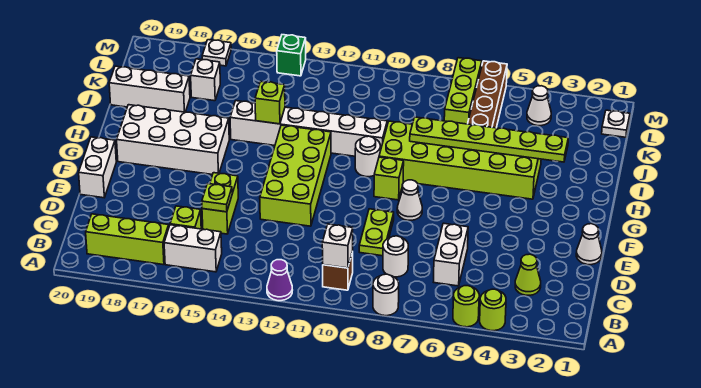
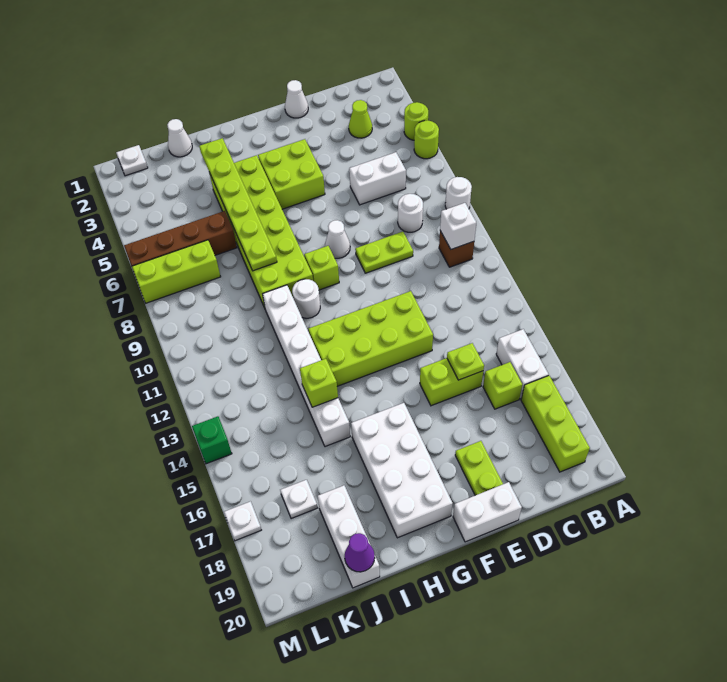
purple cone A12 level 1 -> purple cone J20 level 2
none -> lime plate E18:E19 level 1
none -> lime brick F4:G5 level 1
white brick K17 level 1 -> white plate K17 level 1
white cone L4 level 1 -> white cone J1 level 1

